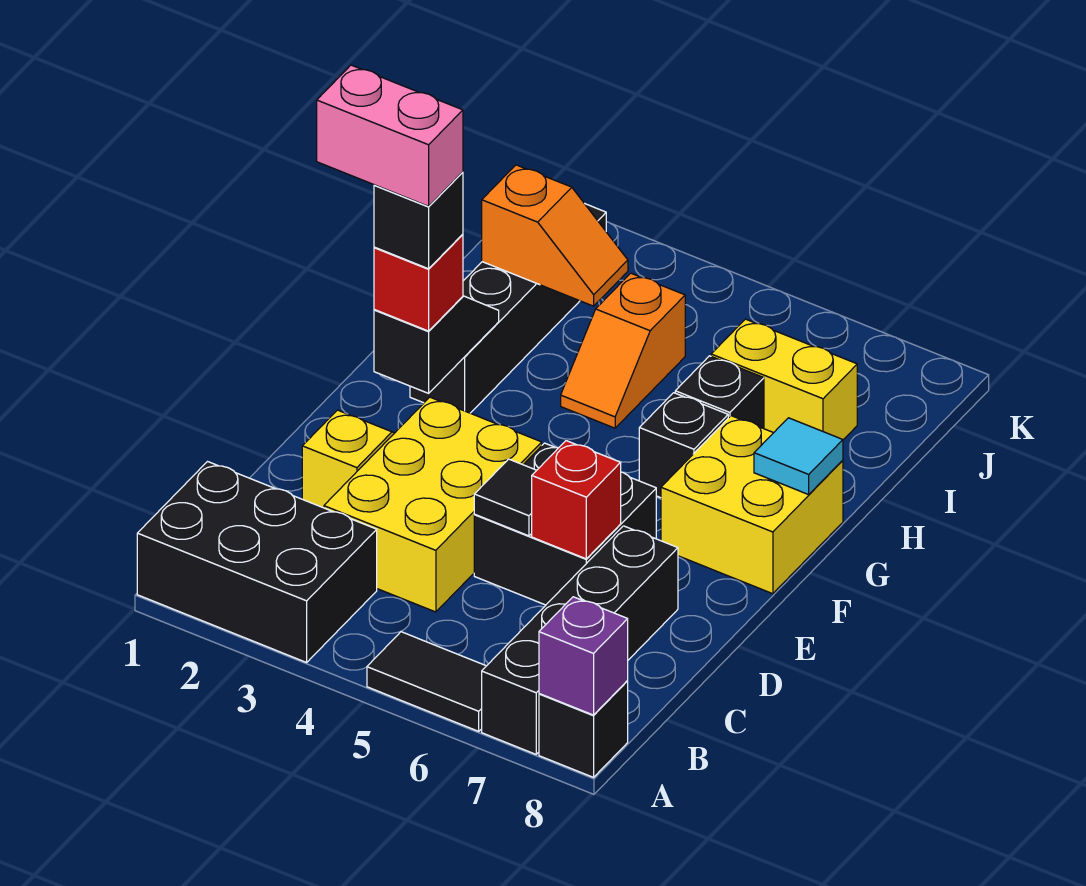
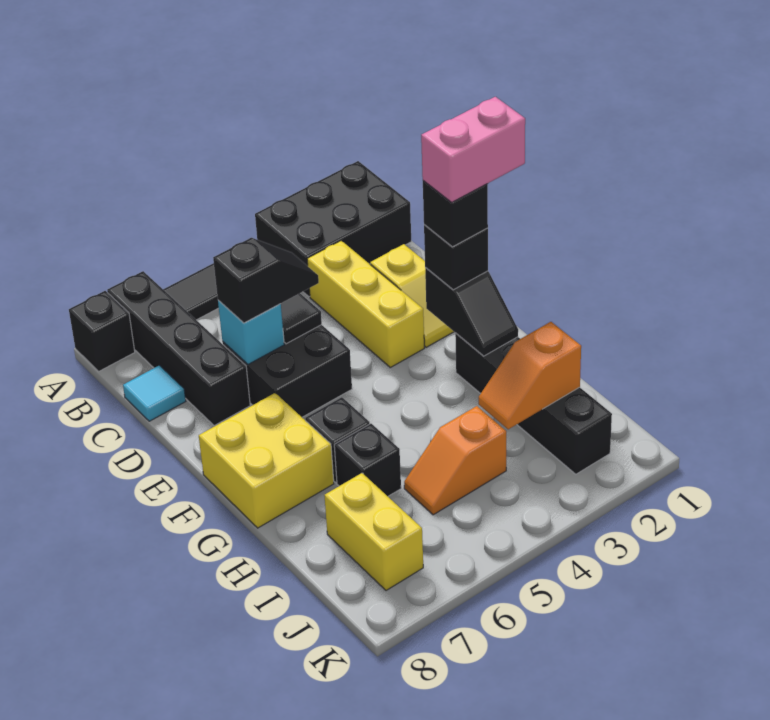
purple brick A8 level 2 -> none
yellow brick C3:E4 level 1 -> yellow brick C3:E3 level 1
none -> black slope D5:D6 level 3 top 6
red brick D6 level 2 -> cyan brick D6 level 2
red brick F2 level 3 -> black brick F2 level 3
cyan tile G8 level 2 -> cyan tile C8 level 1
orange slope H4:I4 level 1 top I -> orange slope I4:I5 level 1 top 4
yellow brick I6:I7 level 1 -> yellow brick I7:J7 level 1

